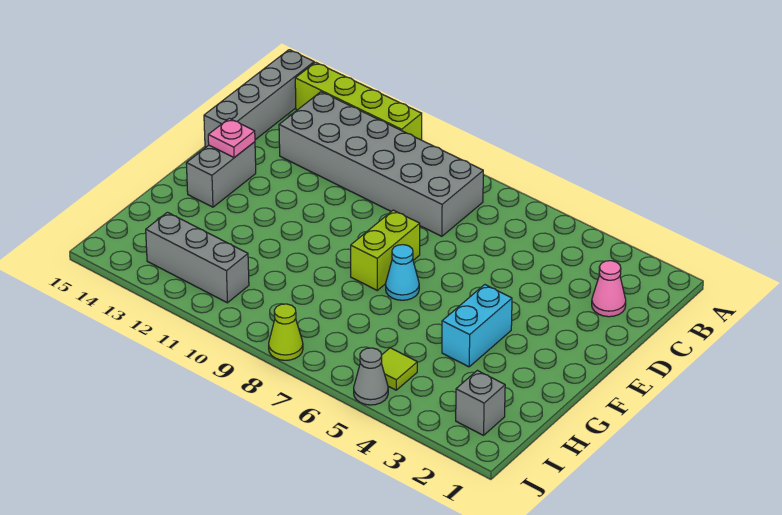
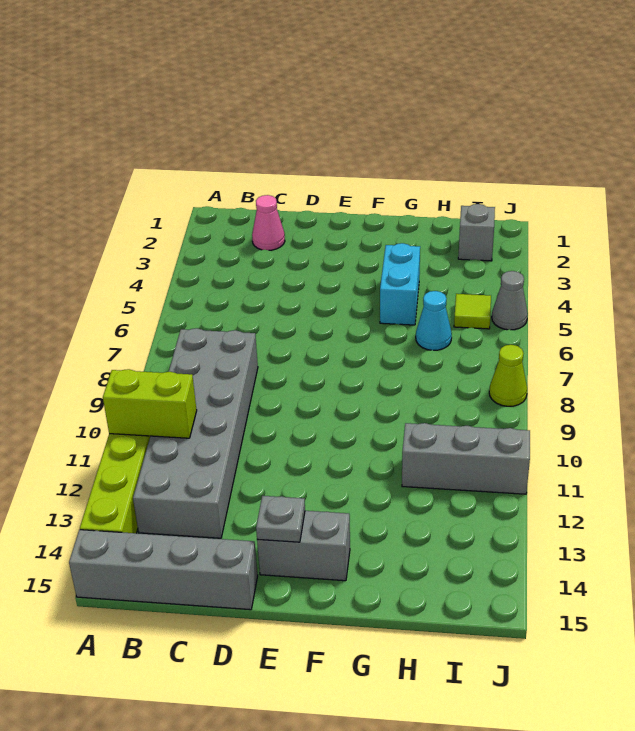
lime brick E8:F8 level 1 -> lime brick A11:B11 level 2
pink plate E14 level 2 -> grey plate E14 level 2
cyan brick F4:G4 level 1 -> cyan brick G4:G5 level 1
cyan cone F7 level 1 -> cyan cone H6 level 1
grey brick I11:I13 level 1 -> grey brick H11:J11 level 1

